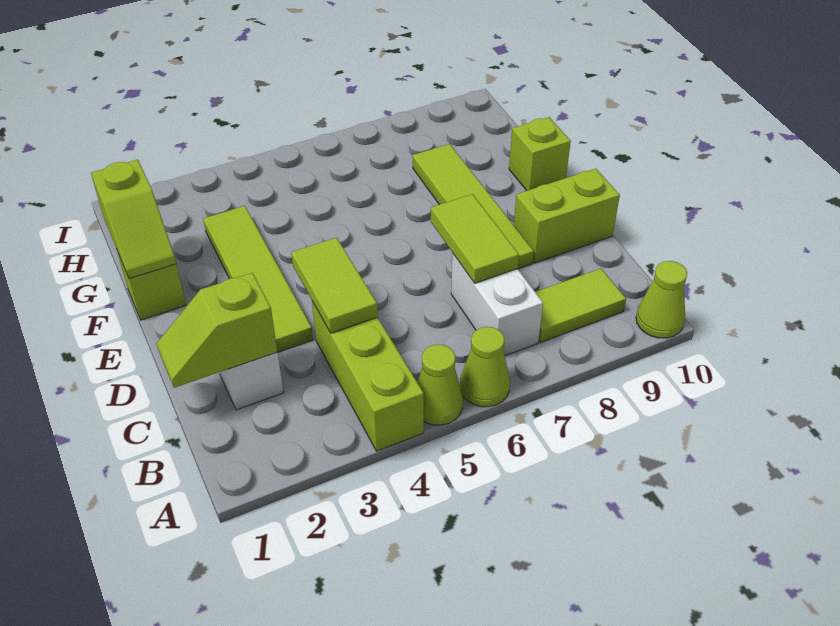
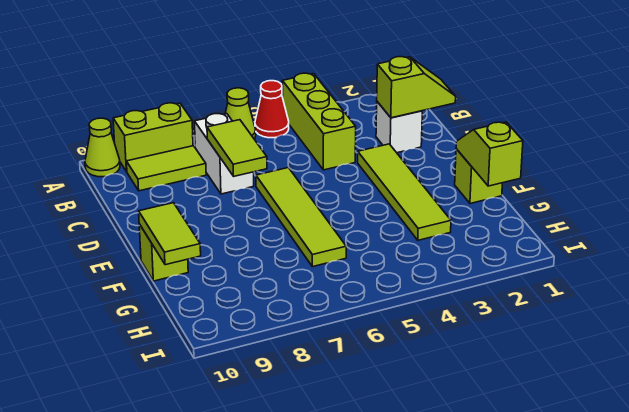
lime cone A5 level 1 -> red cone A5 level 1
lime tile C4:D4 level 2 -> lime tile F10:G10 level 2
lime tile D8:G8 level 1 -> lime tile D6:G6 level 1
lime brick D9:D10 level 1 -> lime brick A8:A9 level 1

